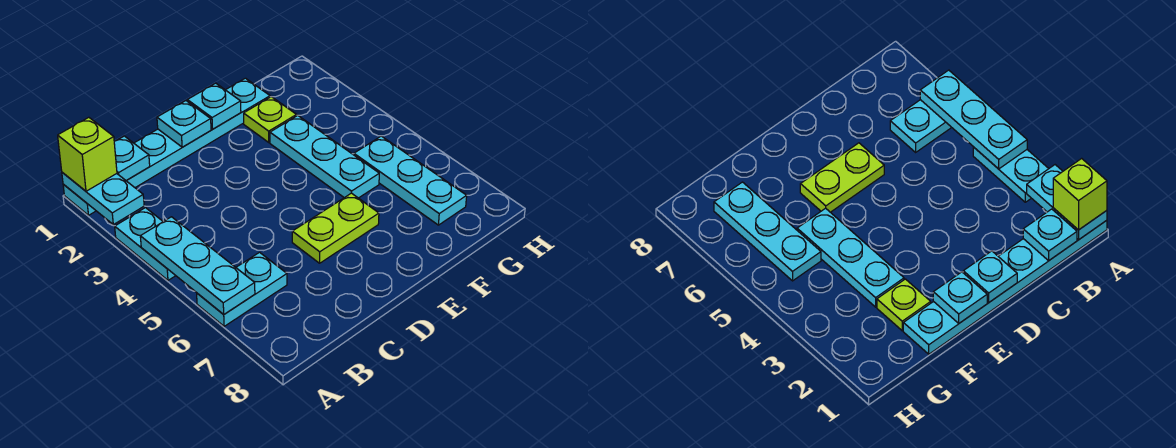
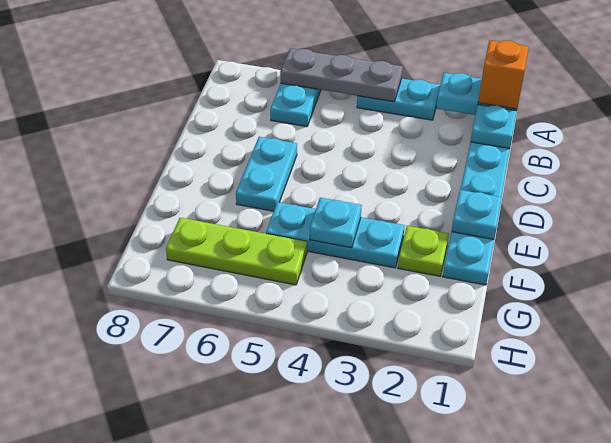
lime brick A1 level 3 -> orange brick A1 level 3
cyan plate A4:A6 level 2 -> grey plate A4:A6 level 2
cyan plate D1 level 2 -> cyan plate F4 level 2
lime plate D6:E6 level 1 -> cyan plate D6:E6 level 1
cyan plate G5:G7 level 1 -> lime plate G5:G7 level 1

